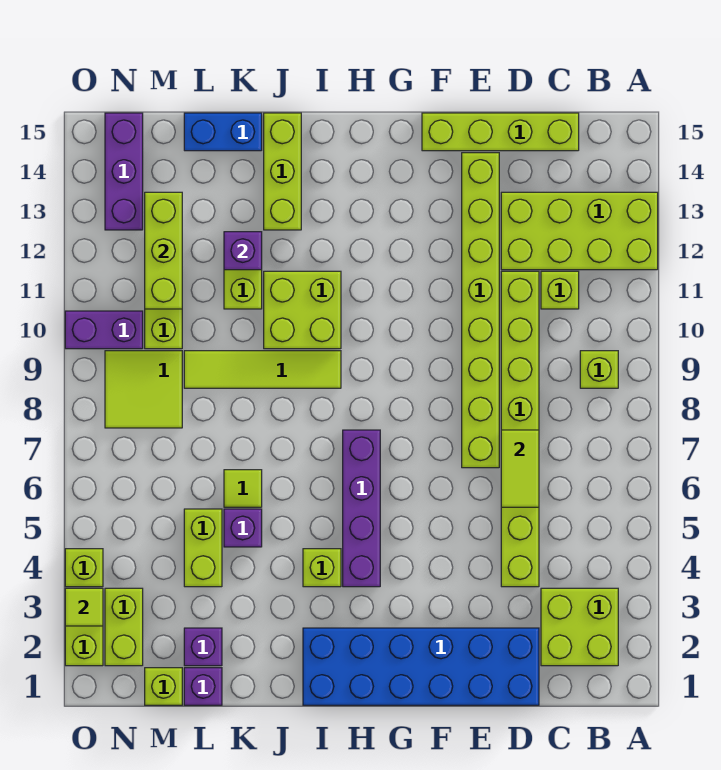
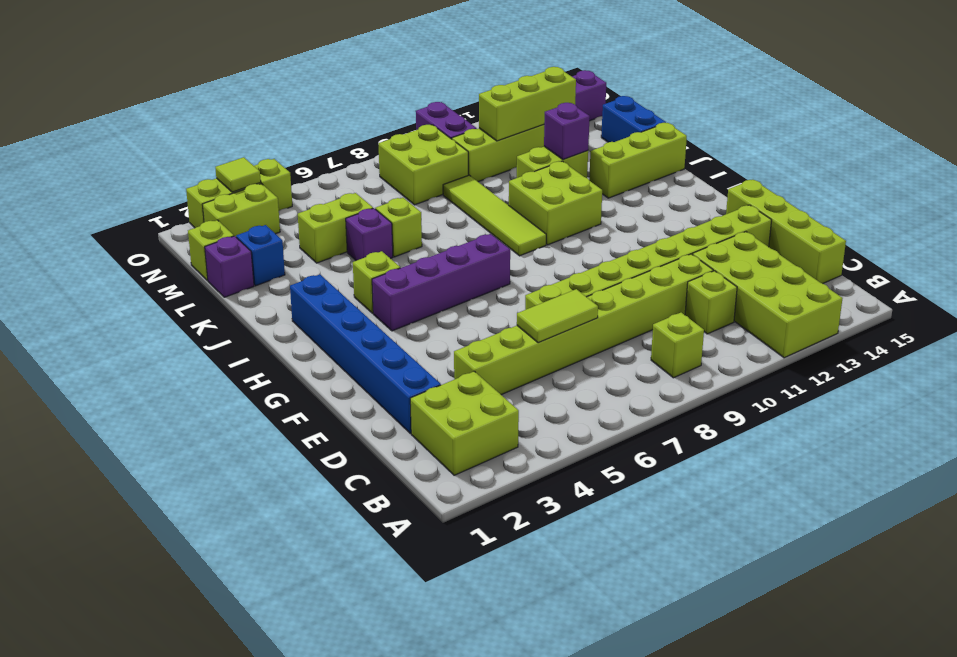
blue brick D1:I2 level 1 -> blue brick D2:I2 level 1
lime tile K6 level 1 -> lime brick K6 level 1
purple brick L2 level 1 -> blue brick L2 level 1
lime tile M8:N9 level 1 -> lime brick M8:N9 level 1

